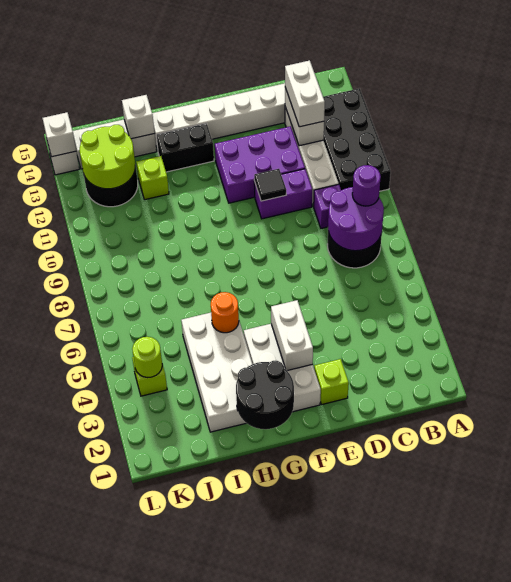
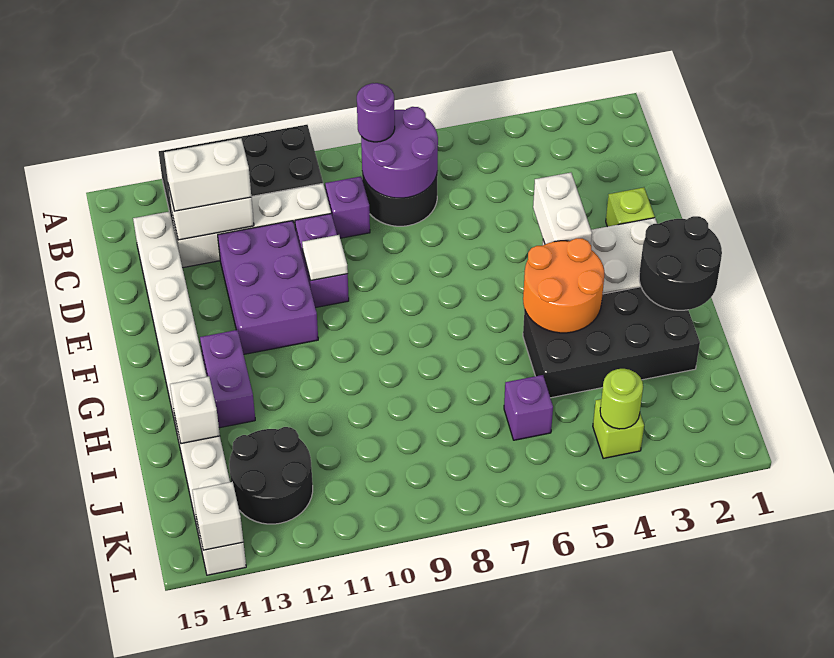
black tile E10 level 2 -> white tile E10 level 2
white brick F3:F4 level 2 -> white brick E4:F4 level 2
black brick G13:H13 level 1 -> purple brick G13:H13 level 1
white brick H2:I5 level 1 -> black brick H2:I5 level 1
orange round brick H5 level 2 -> orange round brick G4:H5 level 2
lime brick I12 level 1 -> none
none -> purple brick J6 level 1
lime round brick J12:K13 level 2 -> none

